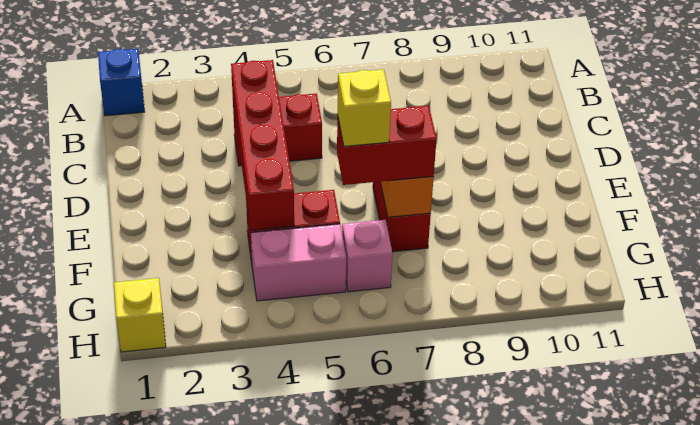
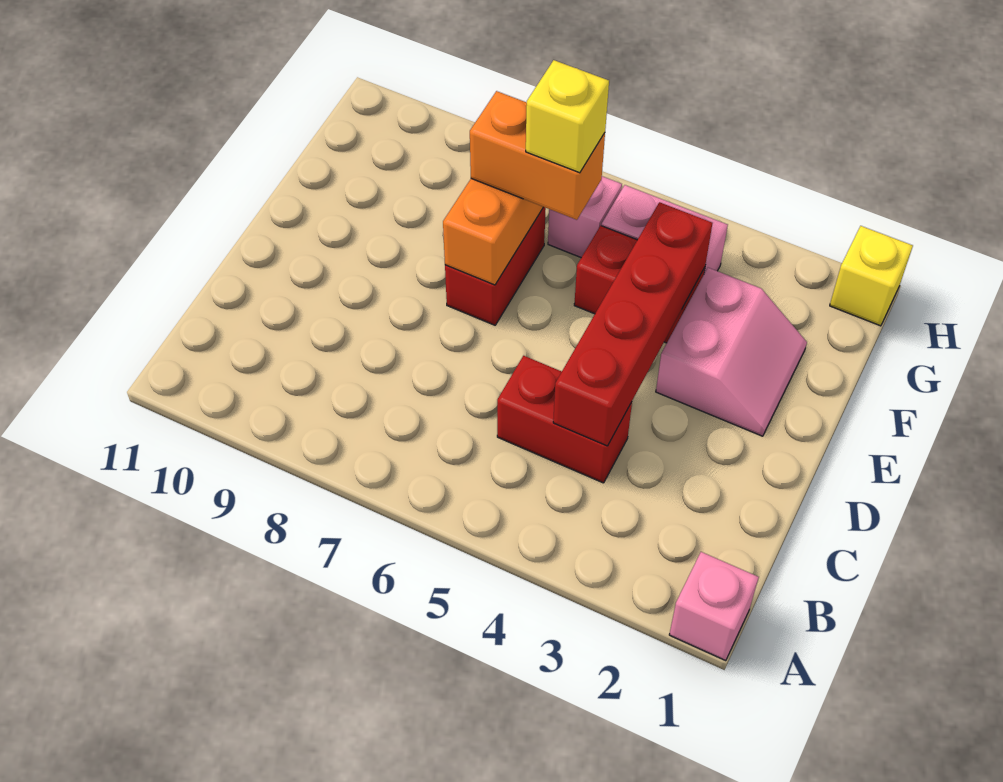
blue brick A1 level 1 -> pink brick A1 level 1
none -> pink slope E2:F3 level 1 top 3
red brick F6:F7 level 3 -> orange brick F6:F7 level 3

